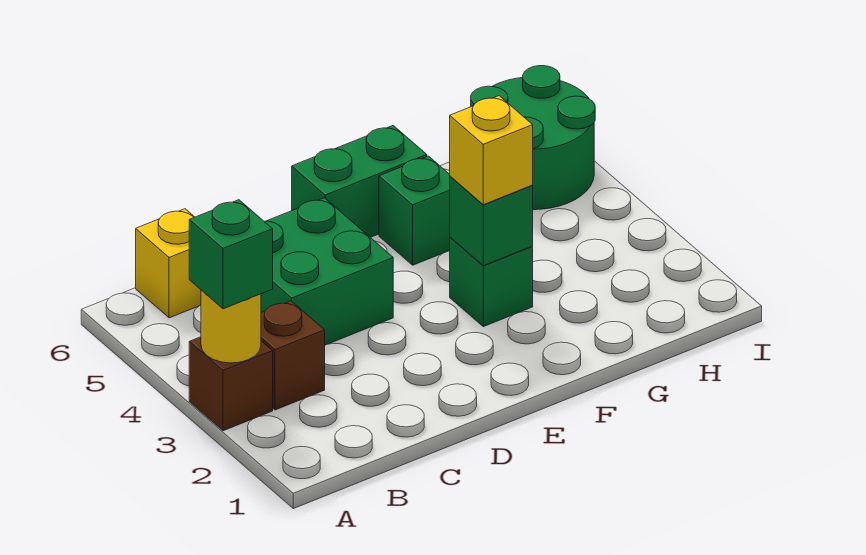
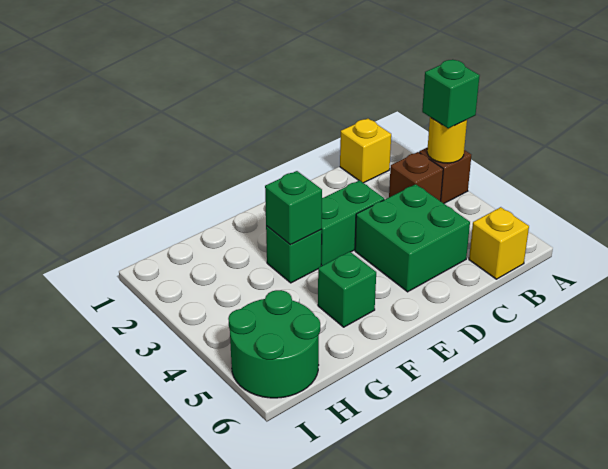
green brick E6:F6 level 1 -> green brick D3:E3 level 1
yellow brick F3 level 3 -> yellow brick B1 level 1

